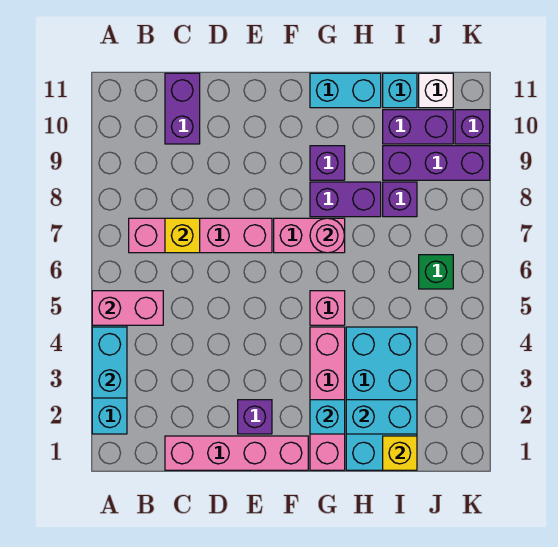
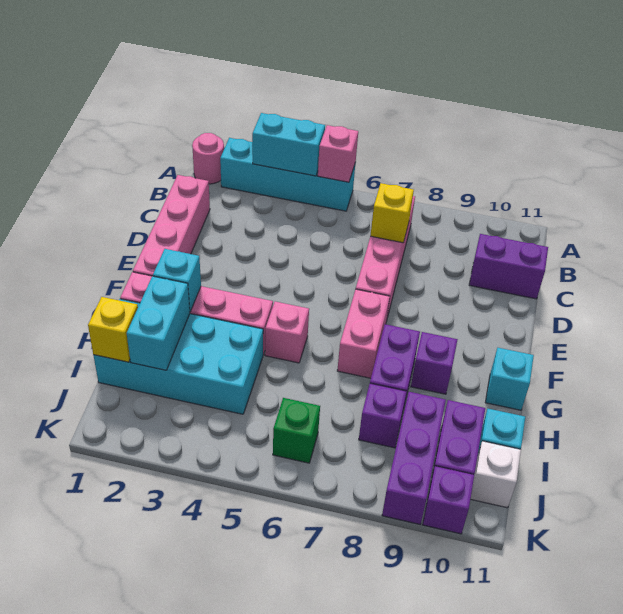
pink brick A5:B5 level 2 -> pink brick A5 level 2
purple brick E2 level 1 -> none
pink round brick G7 level 2 -> pink round brick A1 level 1
cyan brick G11:H11 level 1 -> cyan brick G11 level 1

